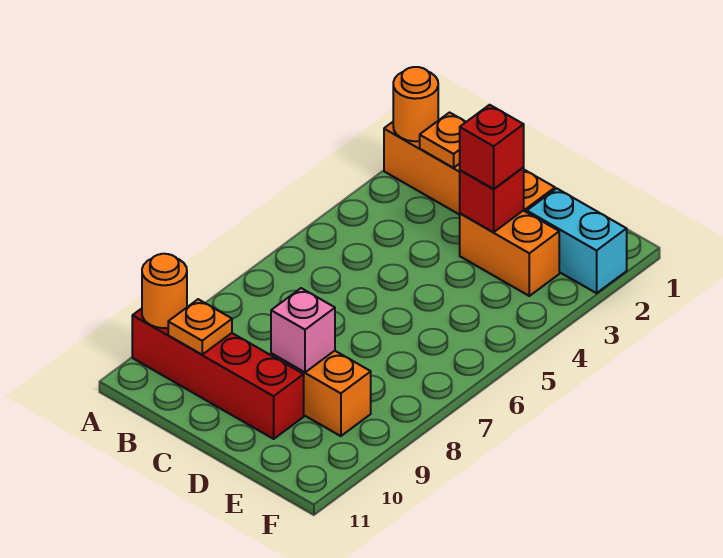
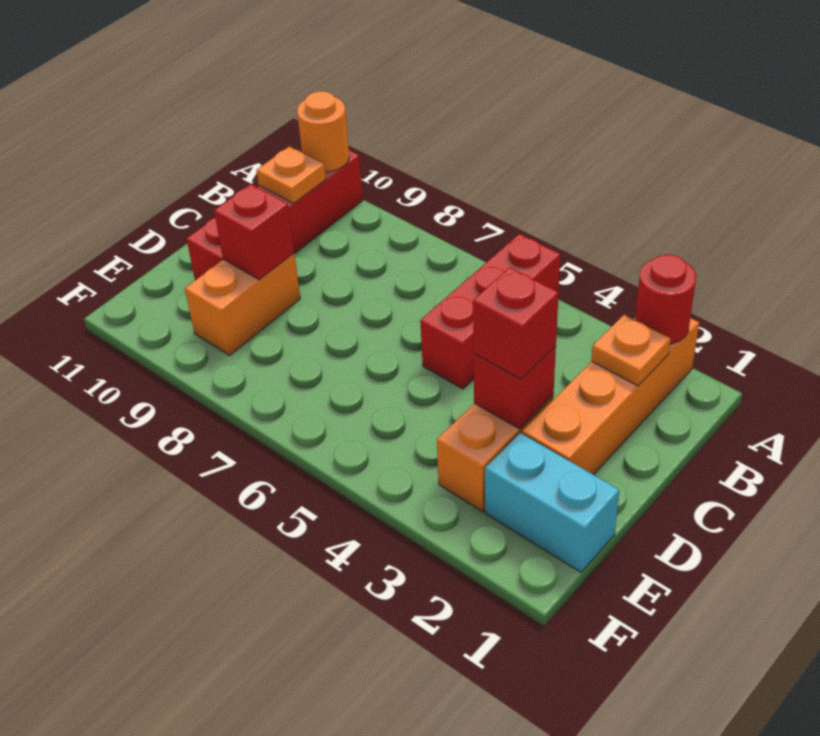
orange round brick A2 level 2 -> red round brick A2 level 2
none -> red brick A5:C5 level 1
pink brick D9 level 2 -> red brick D9 level 2
cyan brick E2:F2 level 1 -> cyan brick E1:E2 level 1

